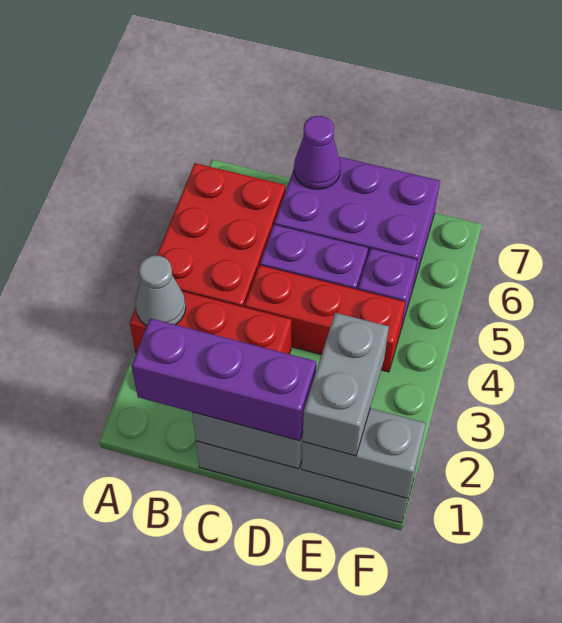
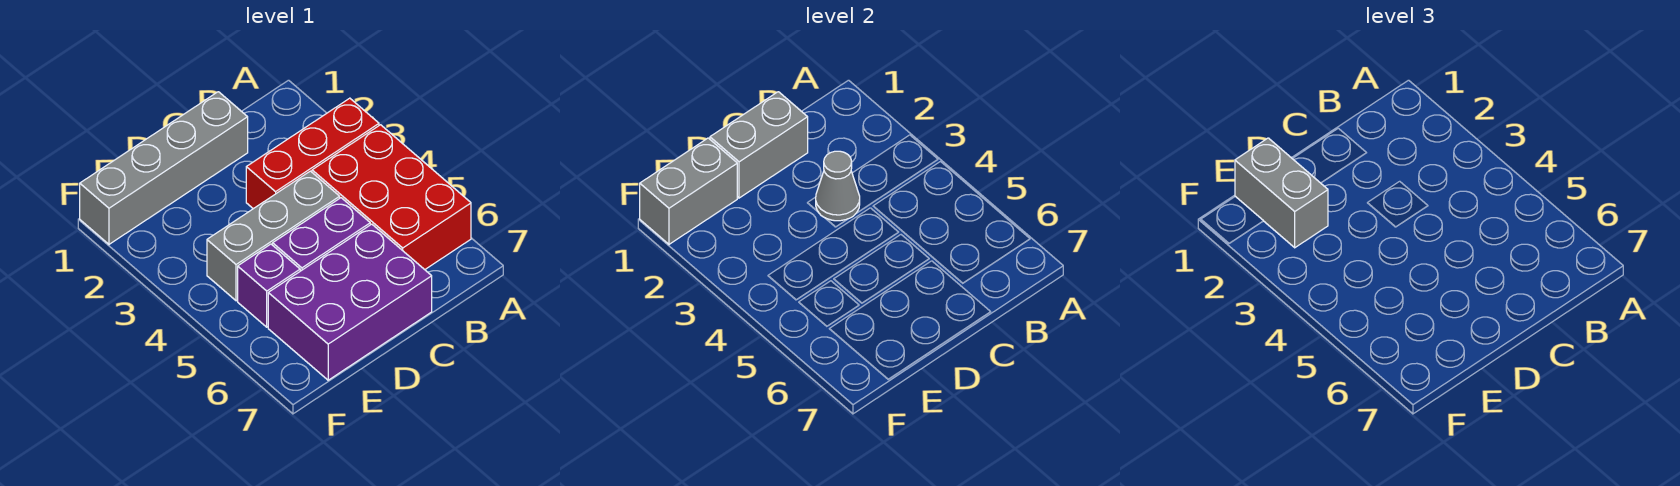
grey cone A3 level 2 -> grey cone C3 level 2
purple brick B1:D1 level 3 -> none
red brick C4:E4 level 1 -> grey brick C4:E4 level 1
purple cone C7 level 2 -> none

